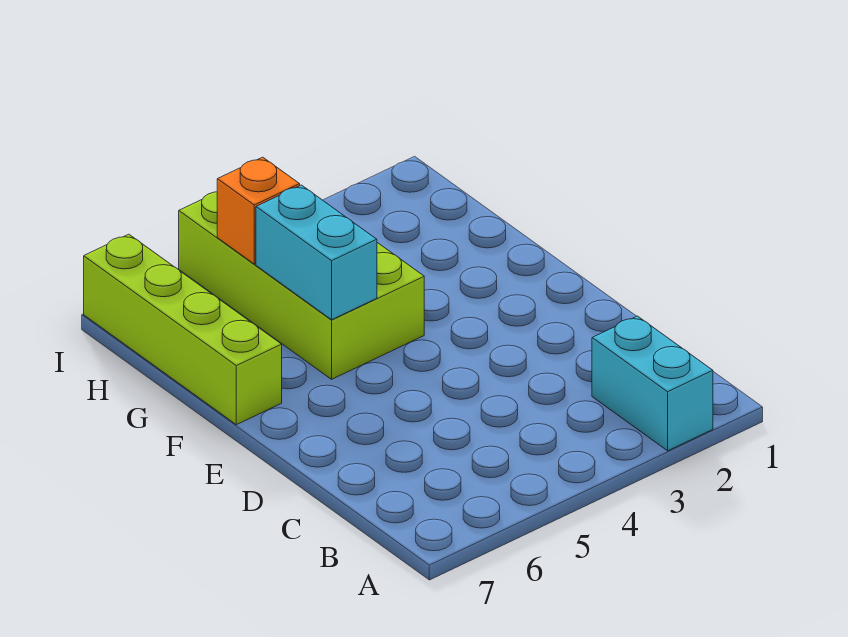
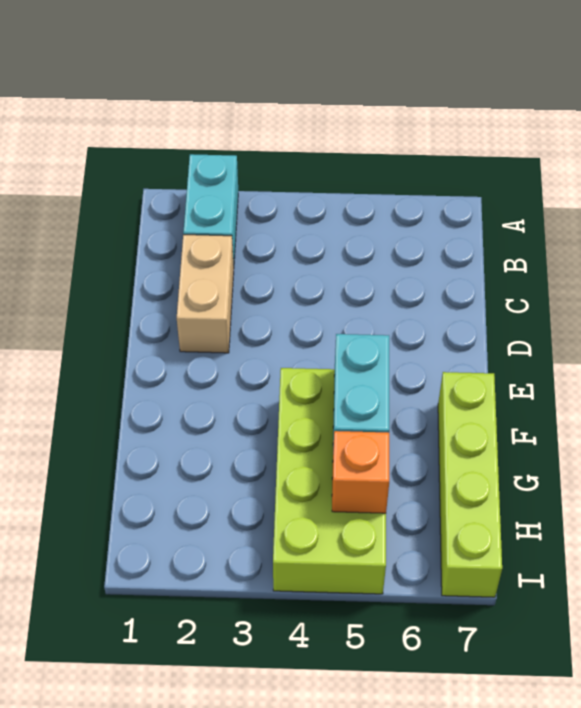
none -> tan brick C2:D2 level 1

